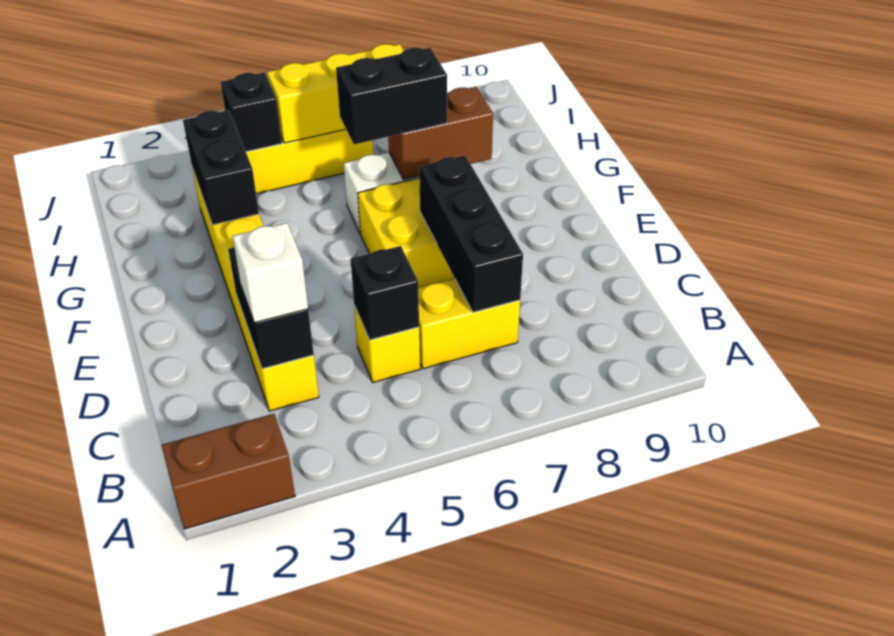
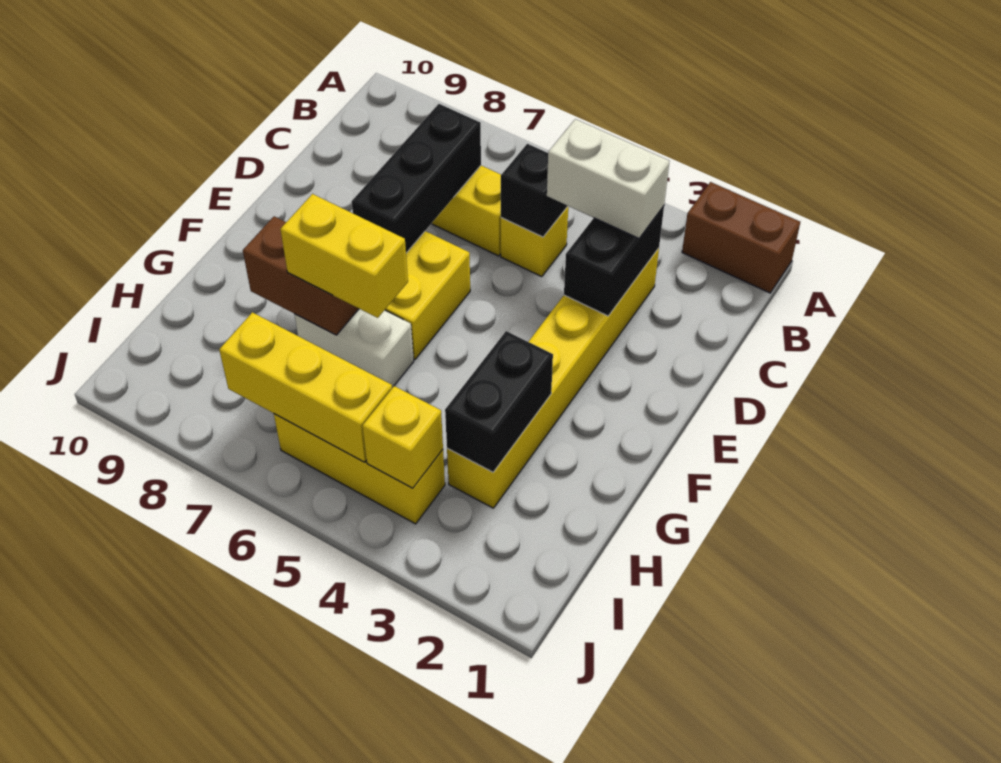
white brick C3 level 3 -> white brick C3:C4 level 3
black brick G6:G7 level 3 -> yellow brick G6:G7 level 3
black brick I4 level 2 -> yellow brick I4 level 2

